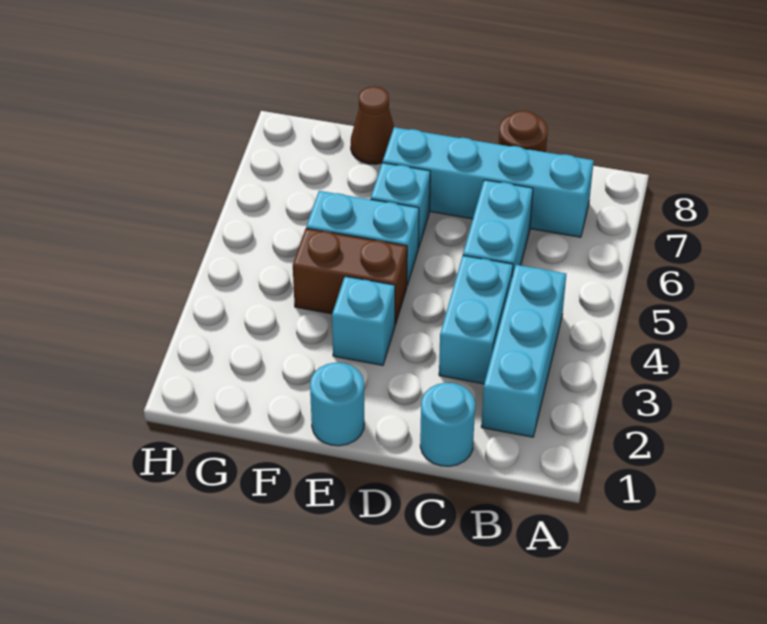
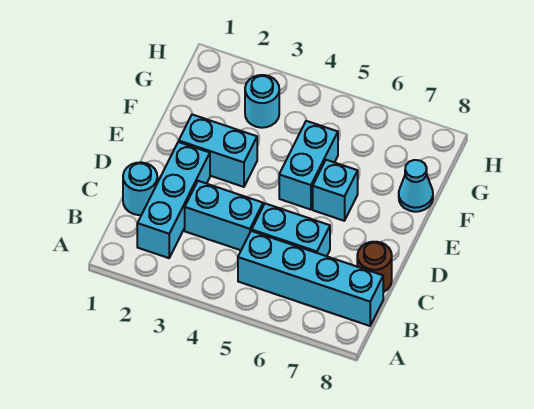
cyan brick B2:B4 level 1 -> cyan brick B2:D2 level 1
cyan brick B7:E7 level 1 -> cyan brick B5:B8 level 1
cyan round brick E1 level 1 -> cyan round brick G3 level 1
cyan brick E3 level 1 -> cyan brick E2:E3 level 1
brown brick E4:F4 level 1 -> none
brown cone F8 level 1 -> cyan cone F8 level 1

